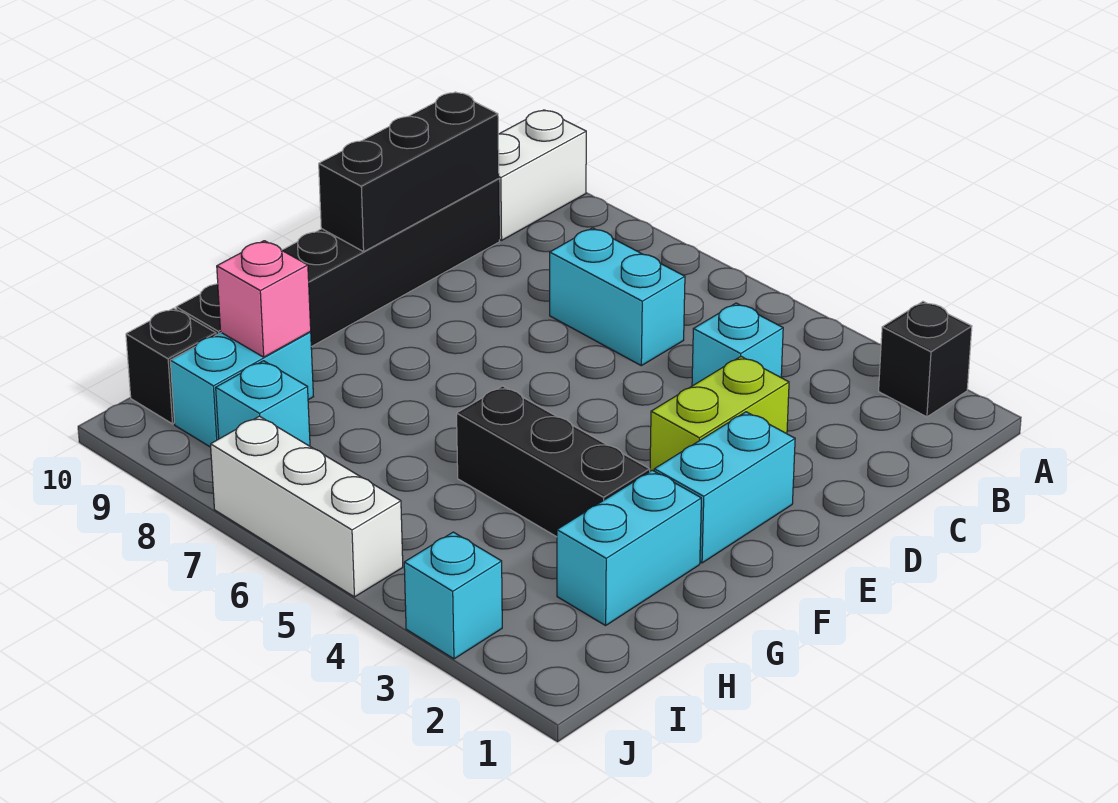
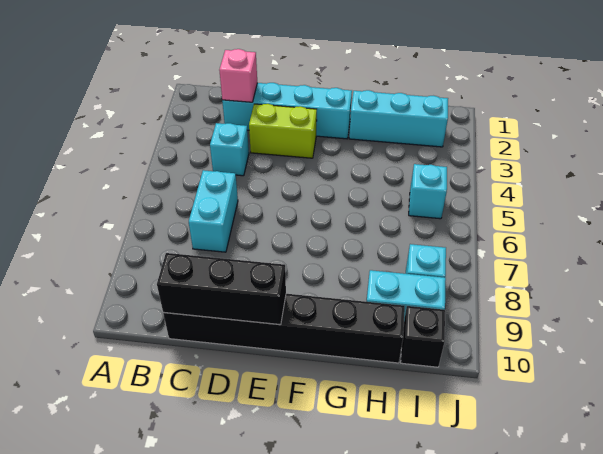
black brick A2 level 1 -> none
white brick A10:B10 level 1 -> none
cyan brick E2:F2 level 1 -> cyan brick C2:F2 level 1
cyan brick G2:H2 level 1 -> cyan brick G2:I2 level 1
black brick G3:G5 level 1 -> none
pink brick H9 level 2 -> pink brick C2 level 2
cyan brick J3 level 1 -> cyan brick I5 level 1
white brick J5:J7 level 1 -> none

